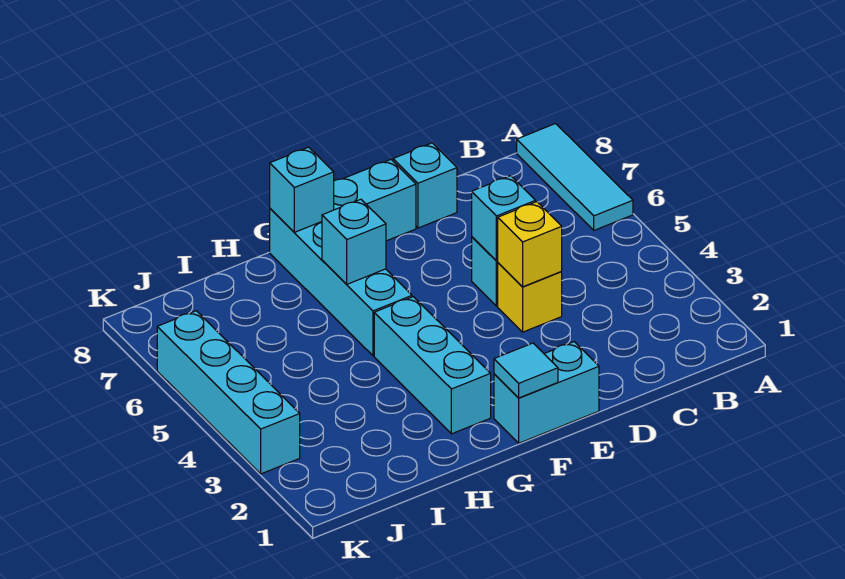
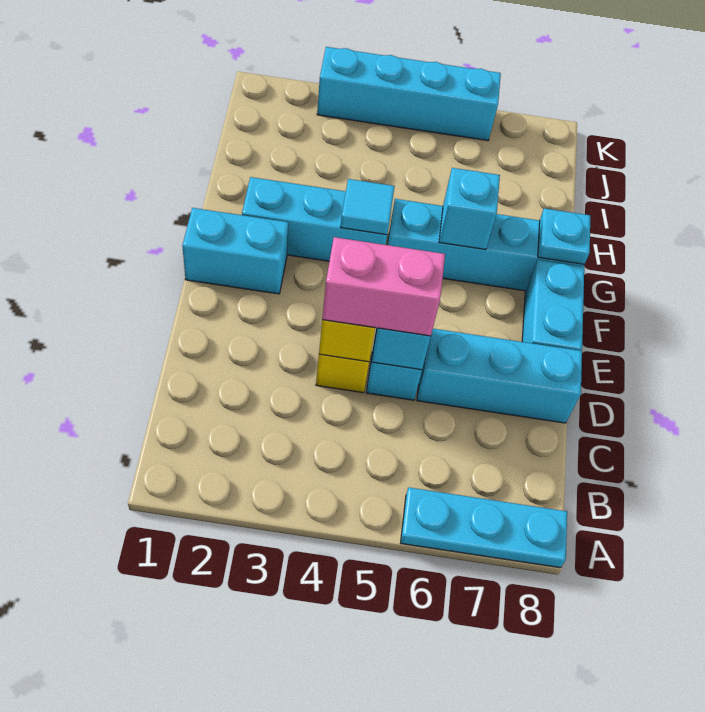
cyan tile A6:A8 level 1 -> cyan plate A6:A8 level 1
none -> pink brick D4:D5 level 3
cyan brick D8 level 1 -> cyan brick D6:D8 level 1
cyan brick E1:F1 level 1 -> cyan brick F1:F2 level 1
cyan tile F1 level 2 -> cyan tile G4 level 2
cyan brick G8 level 2 -> cyan plate G8 level 2

